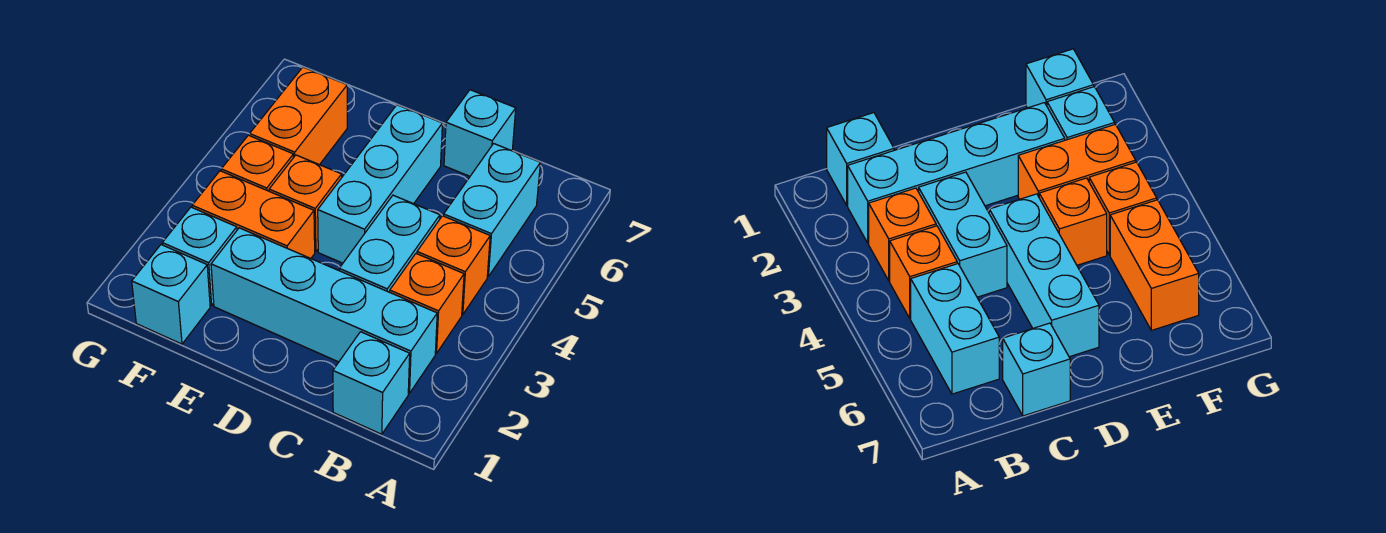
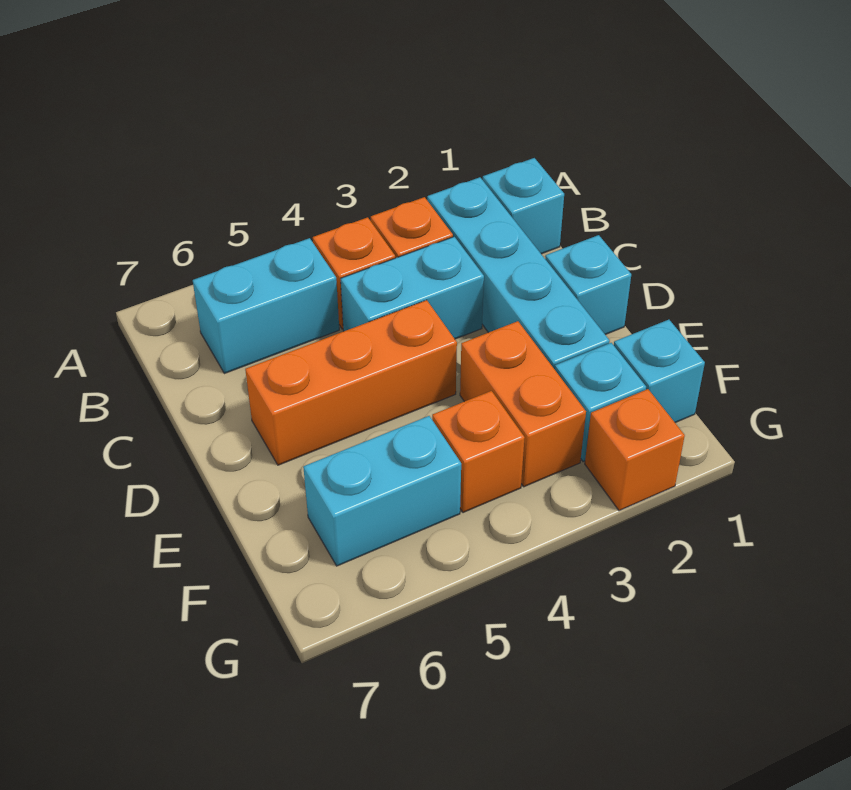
cyan brick C7 level 1 -> cyan brick D1 level 1
cyan brick D4:D6 level 1 -> orange brick D4:D6 level 1
orange brick E4 level 1 -> orange brick G2 level 1
orange brick F5:F6 level 1 -> cyan brick F5:F6 level 1

